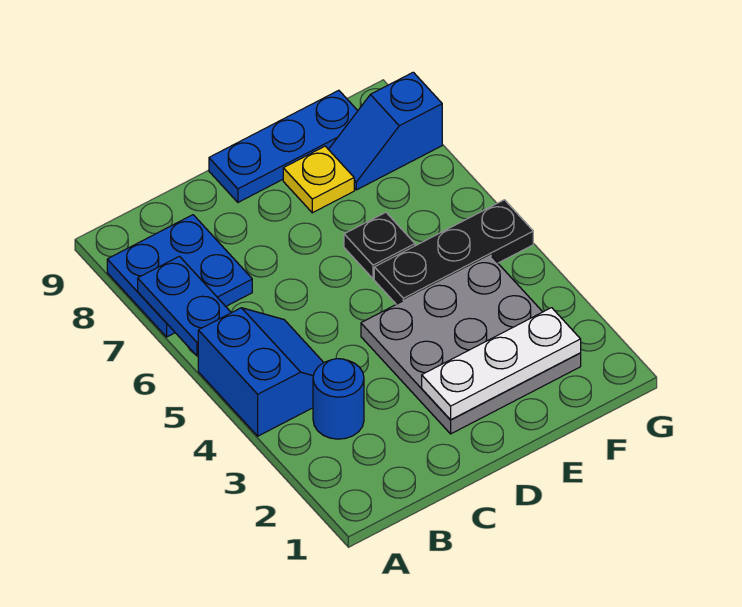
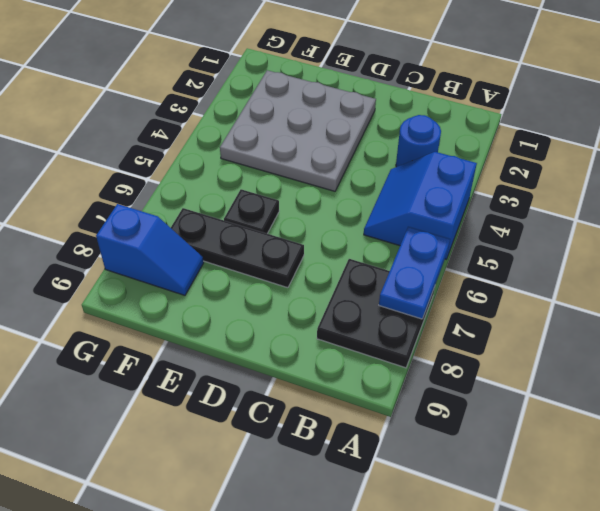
blue plate A7:B8 level 1 -> black plate A7:B8 level 1
white plate D2:F2 level 2 -> none
blue plate D9:F9 level 1 -> none
black plate E5:G5 level 1 -> black plate D7:F7 level 1
yellow plate E8 level 1 -> none

